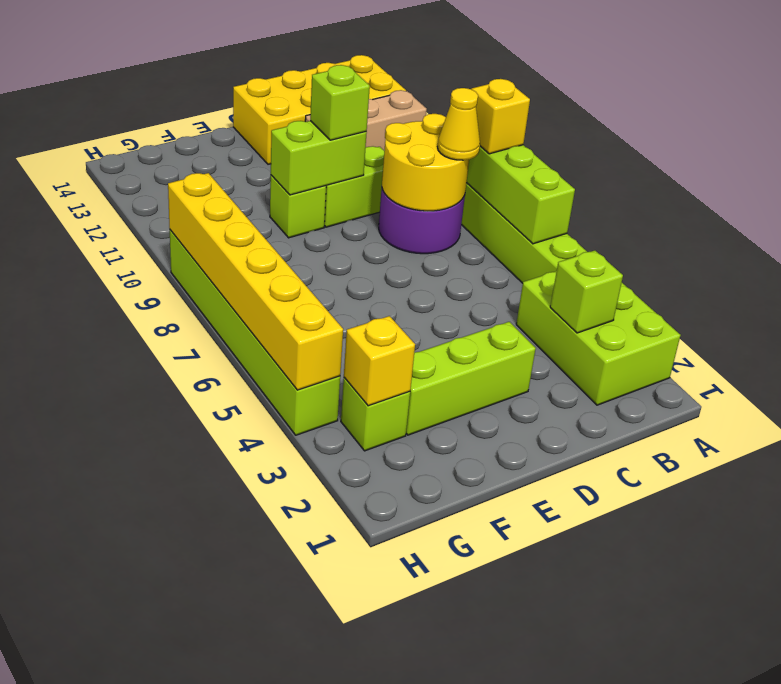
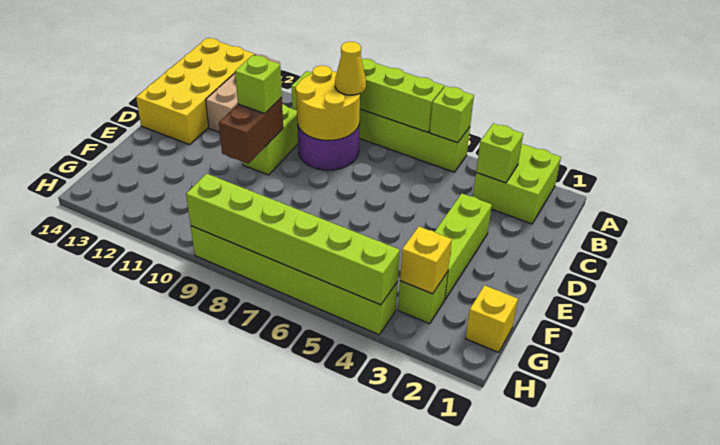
lime brick A2:B4 level 1 -> lime brick A2:B3 level 1
yellow brick A8 level 3 -> yellow brick G1 level 1
lime brick D10:E10 level 2 -> brown brick D10:E10 level 2
lime brick E10 level 1 -> lime brick A5 level 2
yellow brick H4:H9 level 2 -> lime brick H4:H9 level 2

